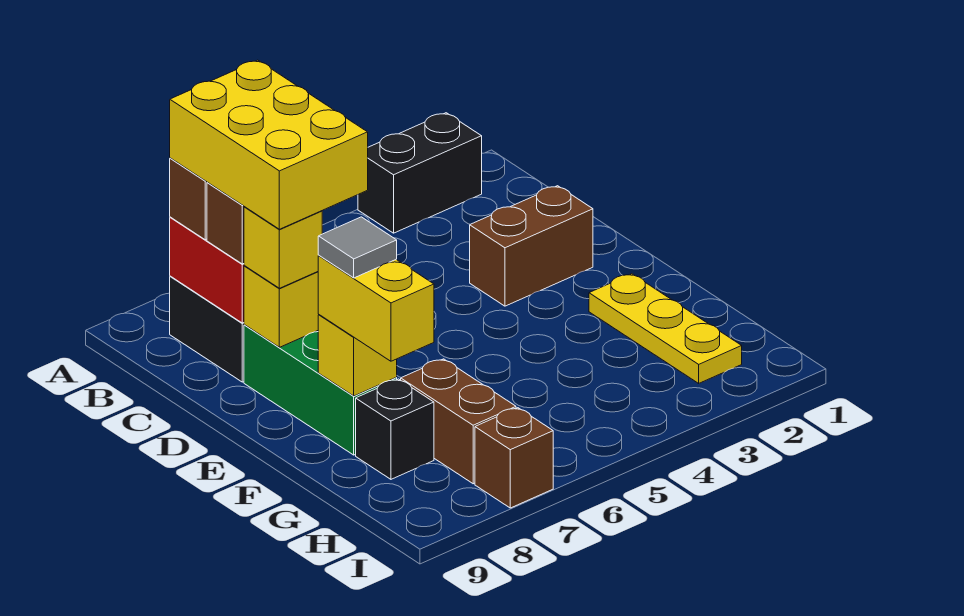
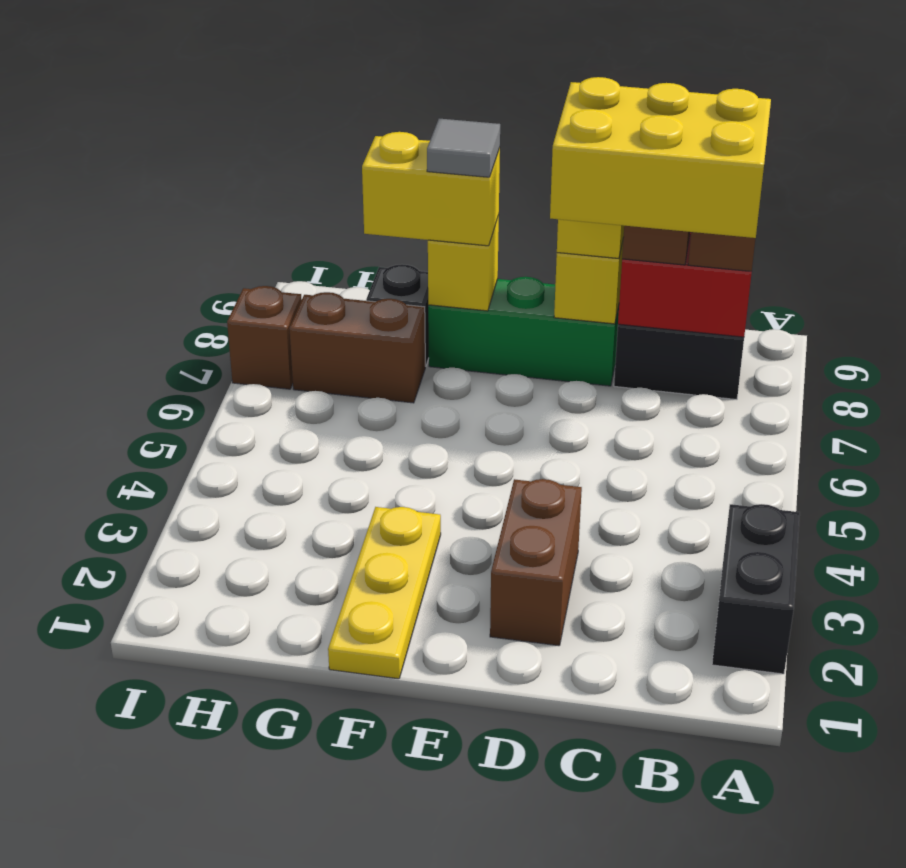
yellow plate F2:H2 level 1 -> yellow plate F1:F3 level 1

